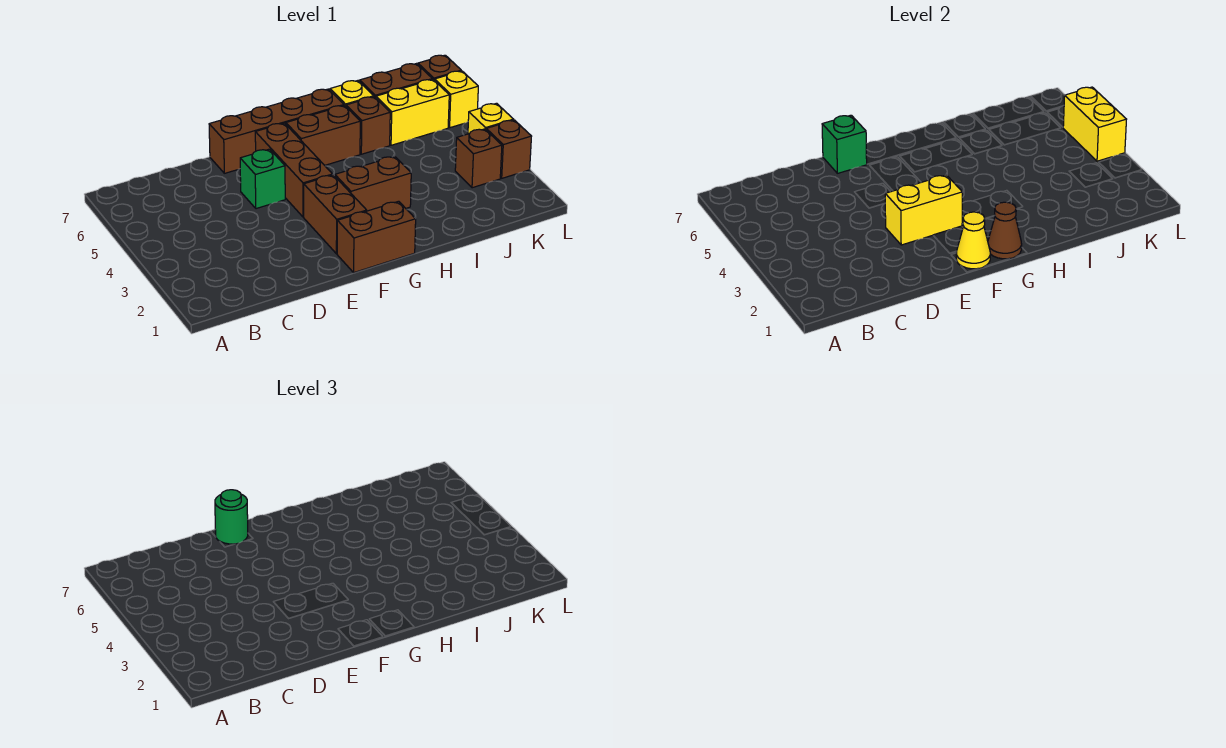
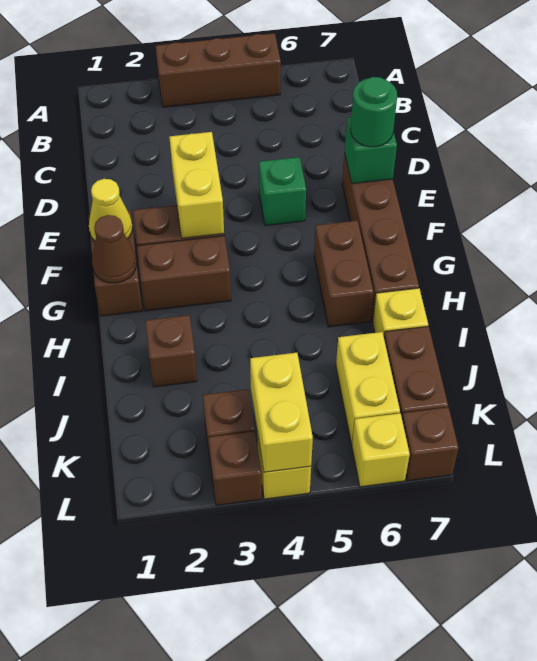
brown brick F4:F6 level 1 -> brown brick A3:A5 level 1
brown brick G3:H3 level 1 -> brown brick G2:G3 level 1
brown brick I6 level 1 -> brown brick I2 level 1
yellow brick L4:L5 level 2 -> yellow brick K4:L4 level 2

